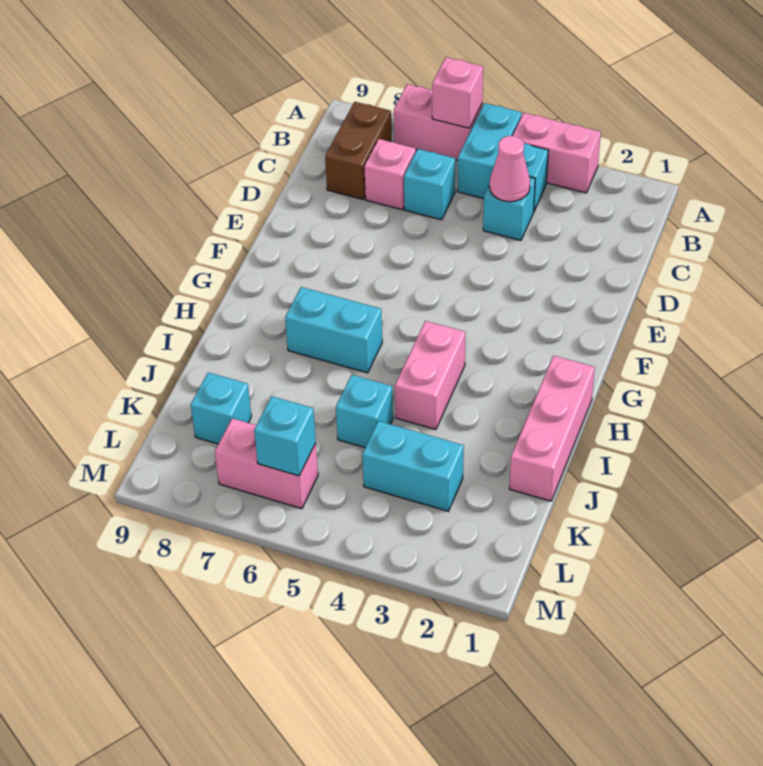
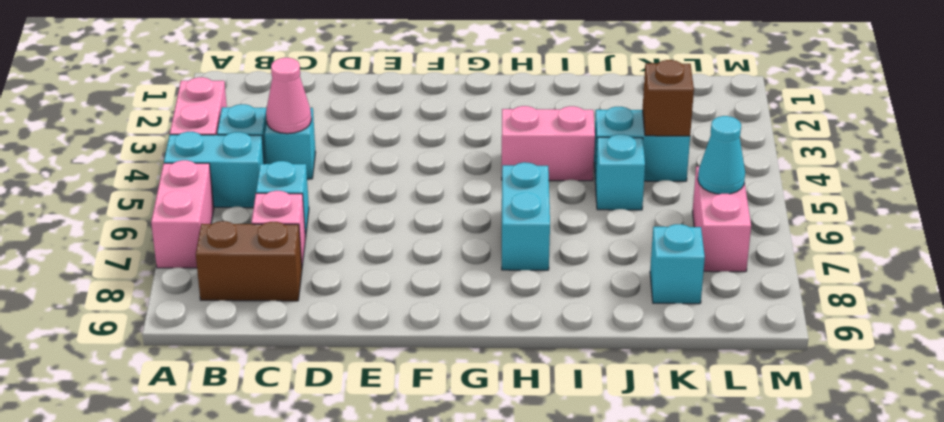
pink brick A6 level 2 -> none
pink brick H1:J1 level 1 -> none
cyan brick K3:K4 level 1 -> cyan brick J4:K4 level 1
none -> brown brick K4 level 2
cyan brick L6 level 2 -> cyan cone L6 level 2

